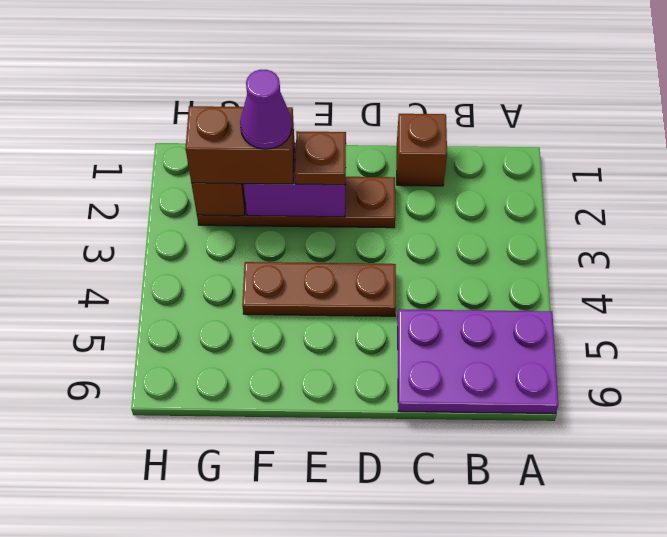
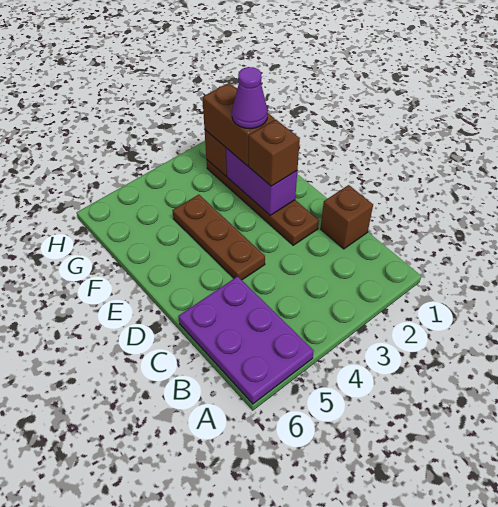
brown plate E2 level 3 -> brown brick E2 level 3

